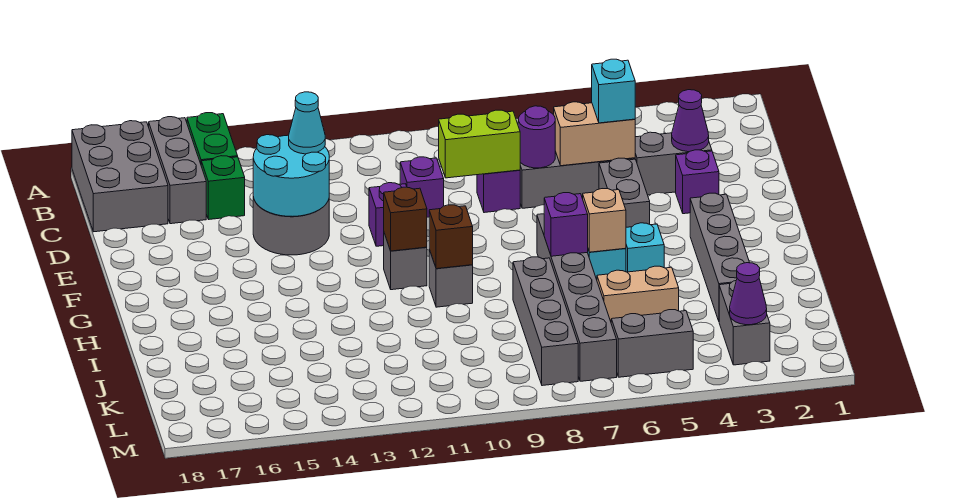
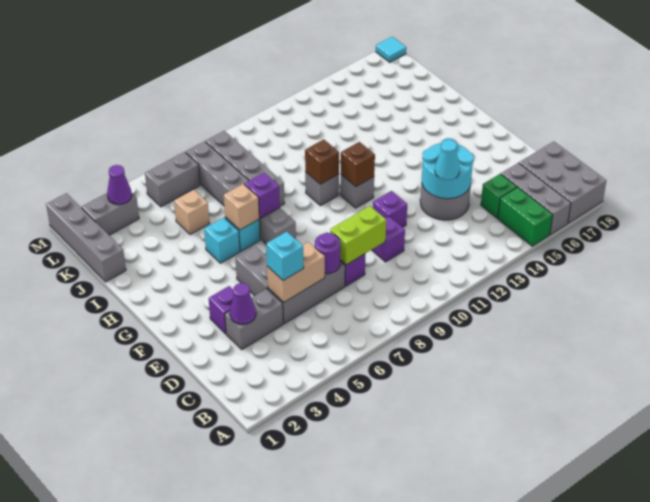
grey brick G3:J3 level 1 -> grey brick J1:M1 level 1
tan brick J5:J6 level 1 -> tan brick J5 level 1
grey brick K3:L3 level 1 -> grey brick L2:L3 level 1
none -> cyan tile M18 level 1

